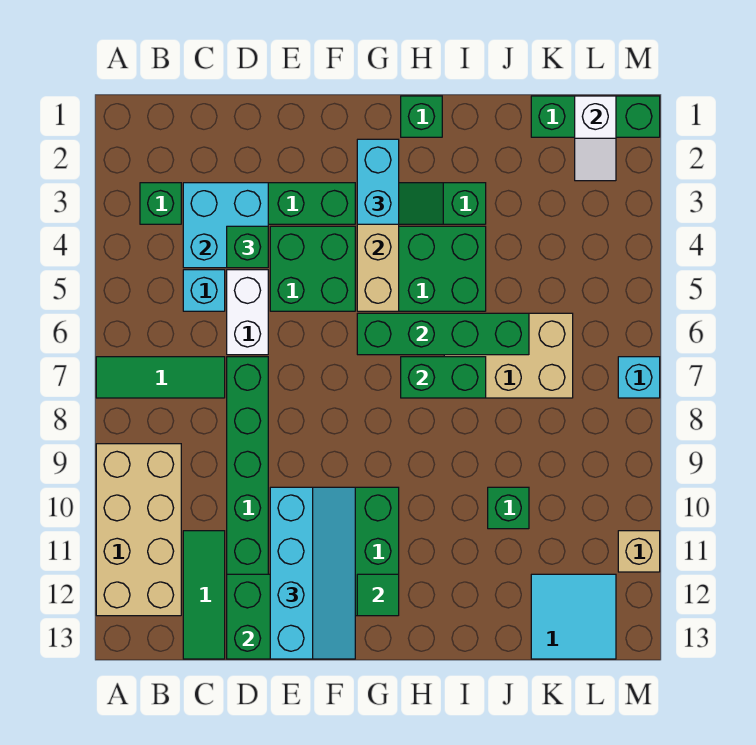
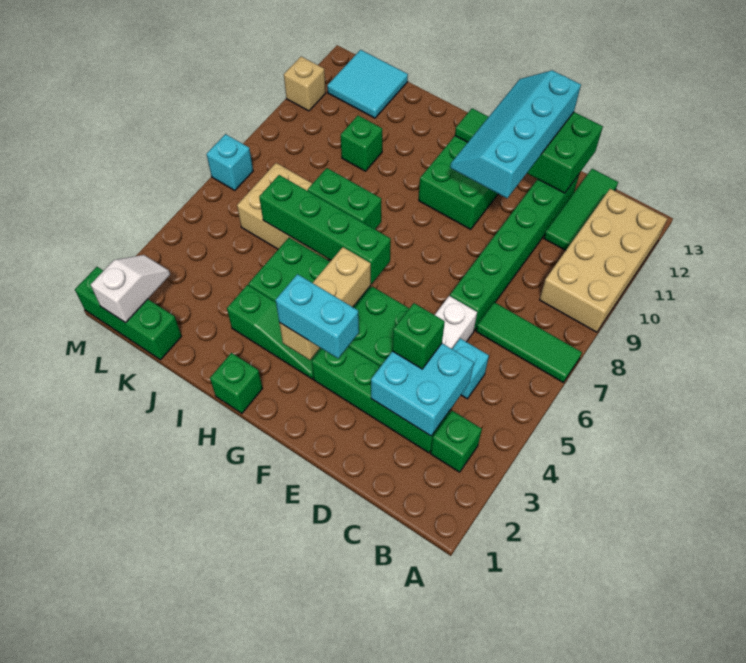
cyan brick G2:G3 level 3 -> cyan brick F3:G3 level 3

